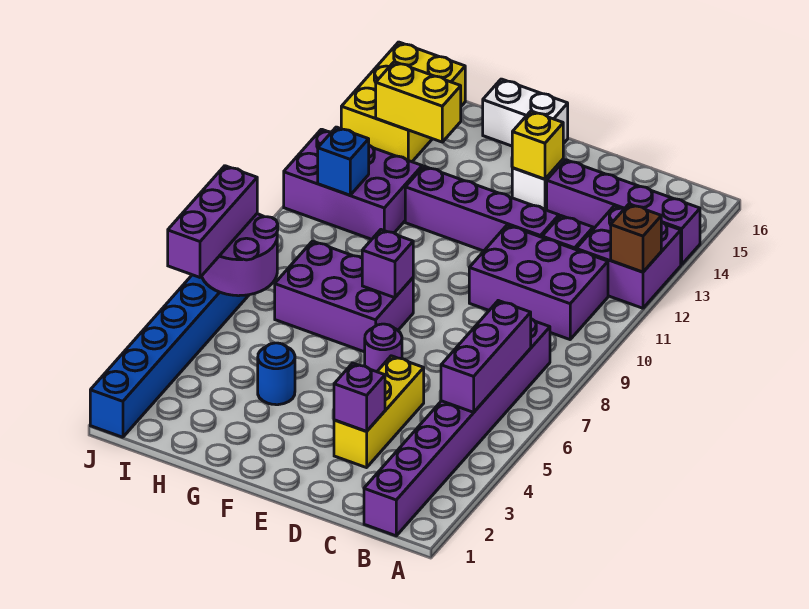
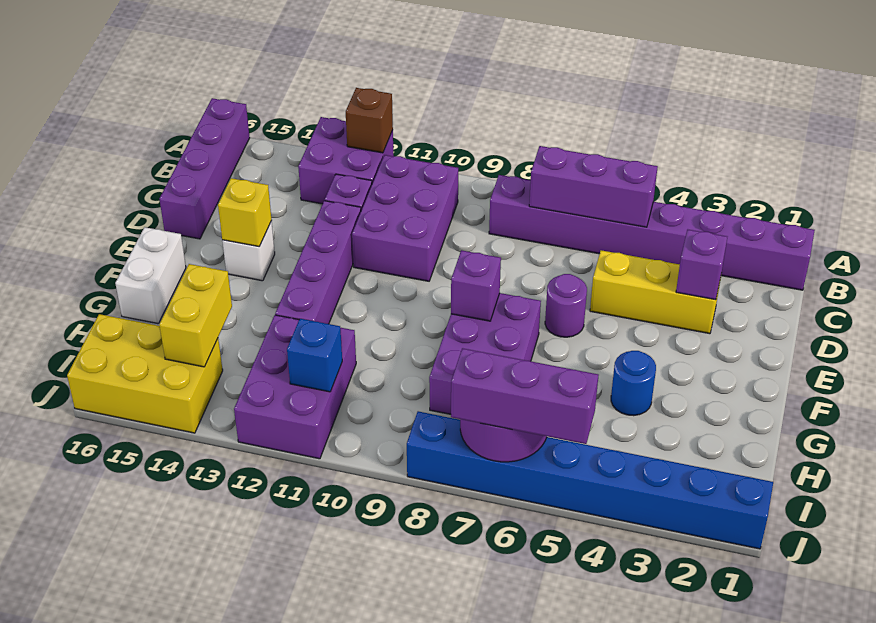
purple brick A14:D14 level 1 -> purple brick A16:D16 level 1

